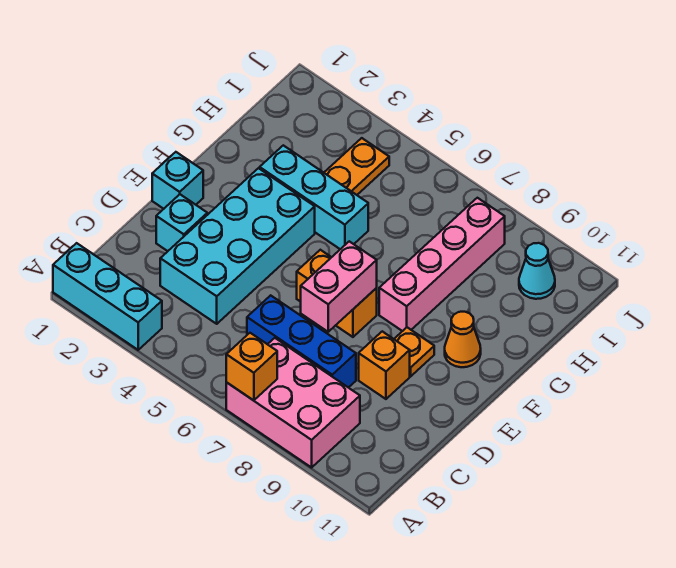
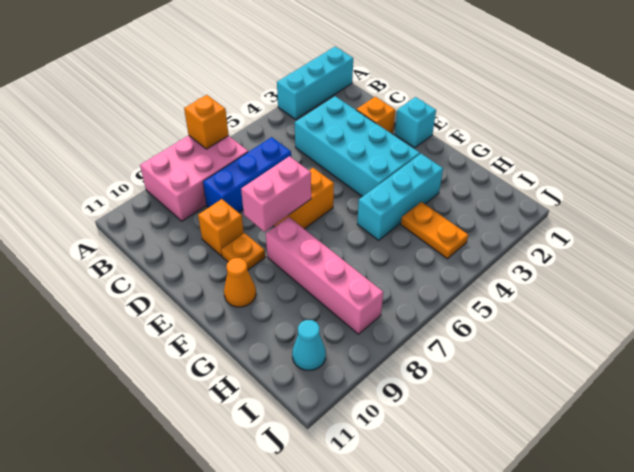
cyan brick D2 level 1 -> orange brick D2 level 1
pink brick D7:E7 level 2 -> pink brick E7:E8 level 2

